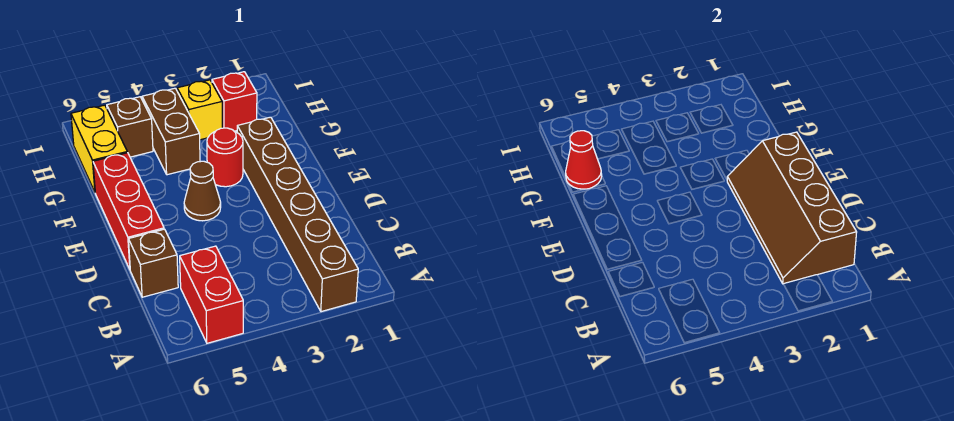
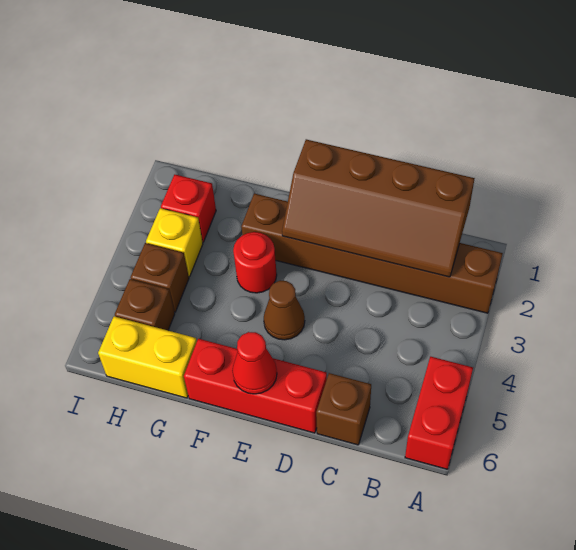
red brick A5:B5 level 1 -> red brick A5:A6 level 1
brown brick G4:H4 level 1 -> brown brick H4 level 1
red cone G6 level 2 -> red cone E6 level 2

